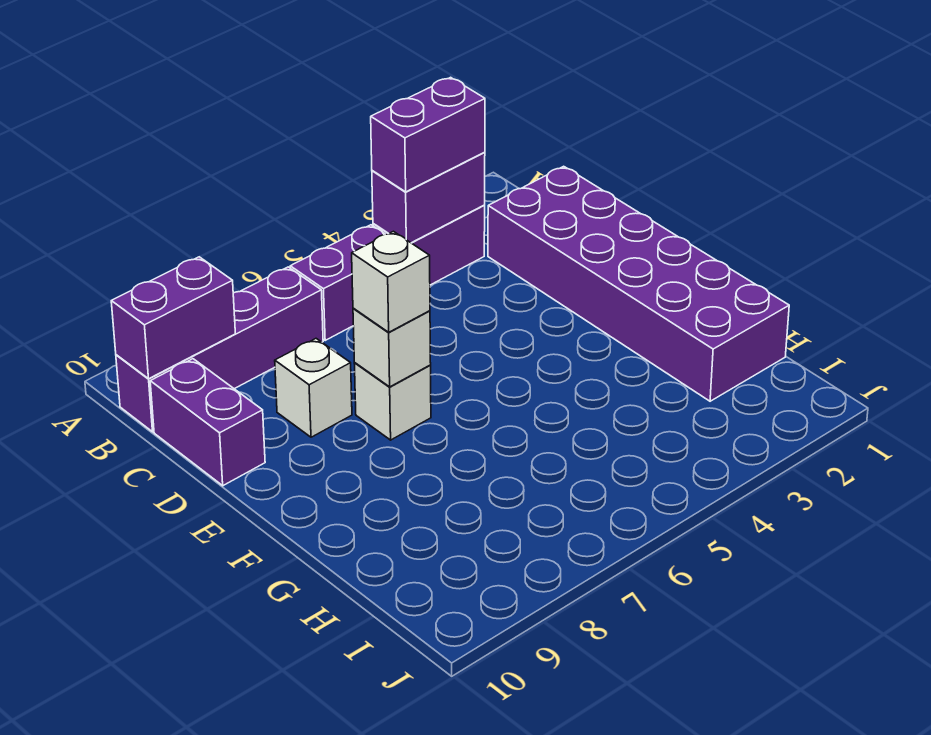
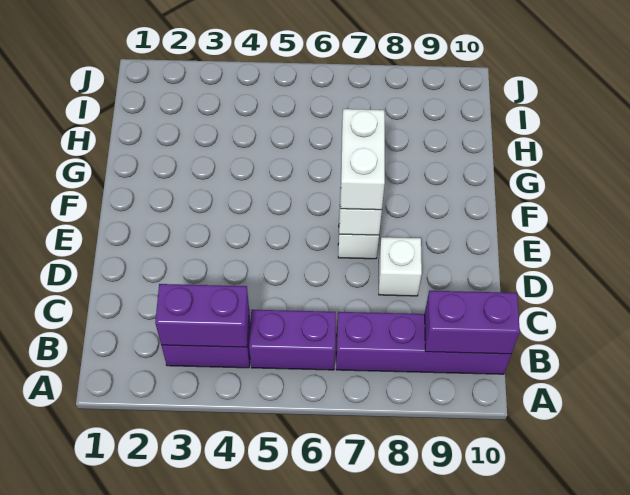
purple brick B3:B4 level 3 -> none
purple brick C1:H2 level 1 -> none
purple brick C10:D10 level 1 -> none
white brick E7 level 3 -> white brick E7:F7 level 3

